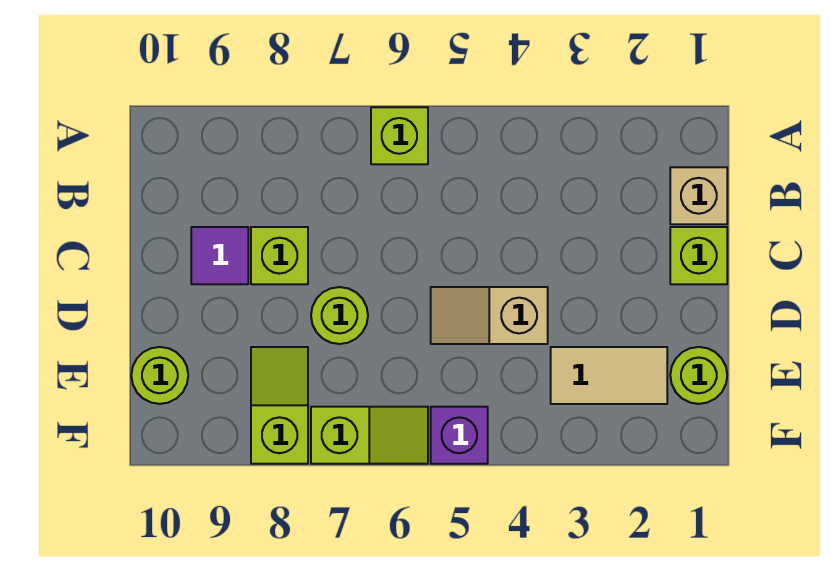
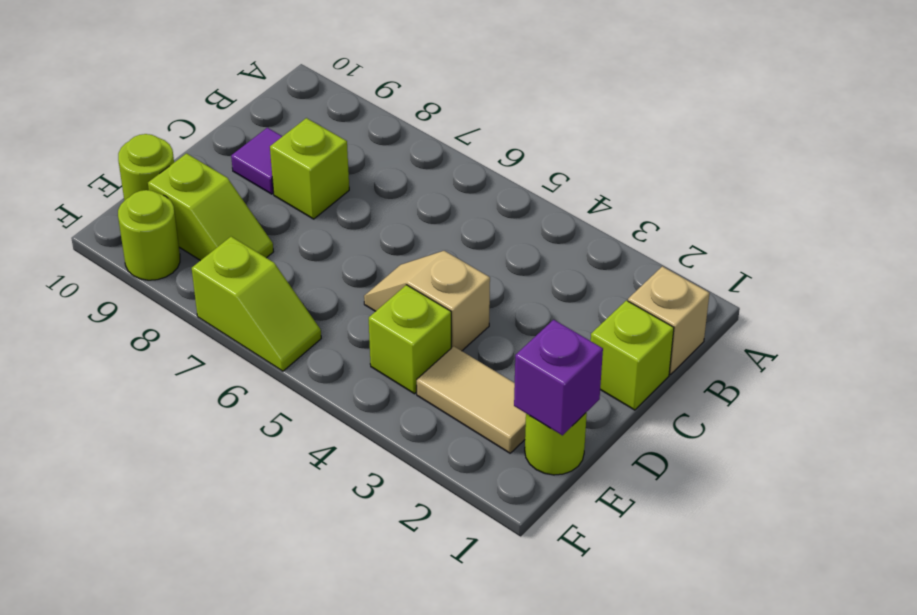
lime brick A6 level 1 -> lime brick E4 level 1
lime round brick D7 level 1 -> lime round brick F9 level 1
lime slope E8:F8 level 1 top F -> lime slope E8:E9 level 1 top 9
purple brick F5 level 1 -> purple brick E1 level 2

